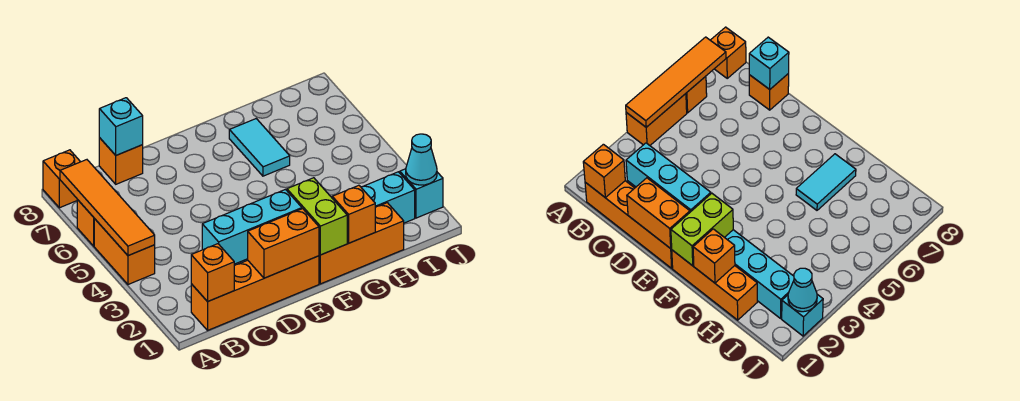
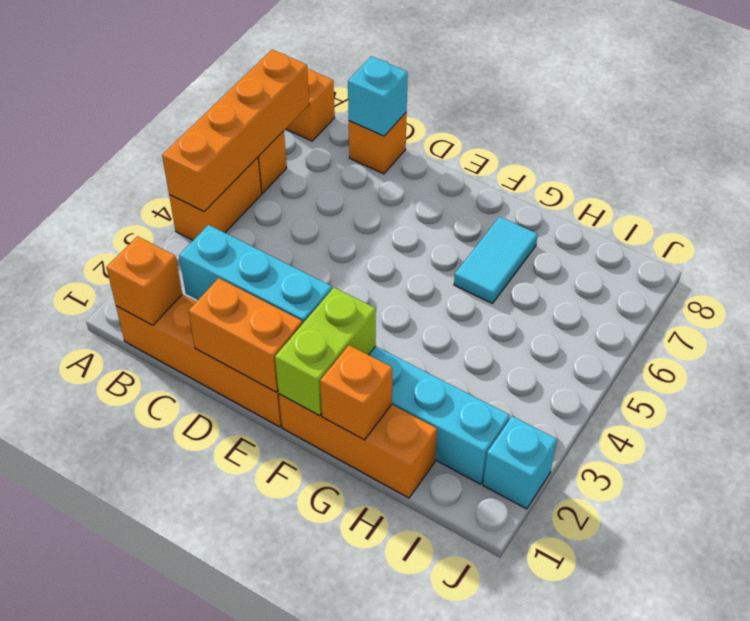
orange tile A4:A7 level 2 -> orange brick A4:A7 level 2
cyan cone J2 level 2 -> none

